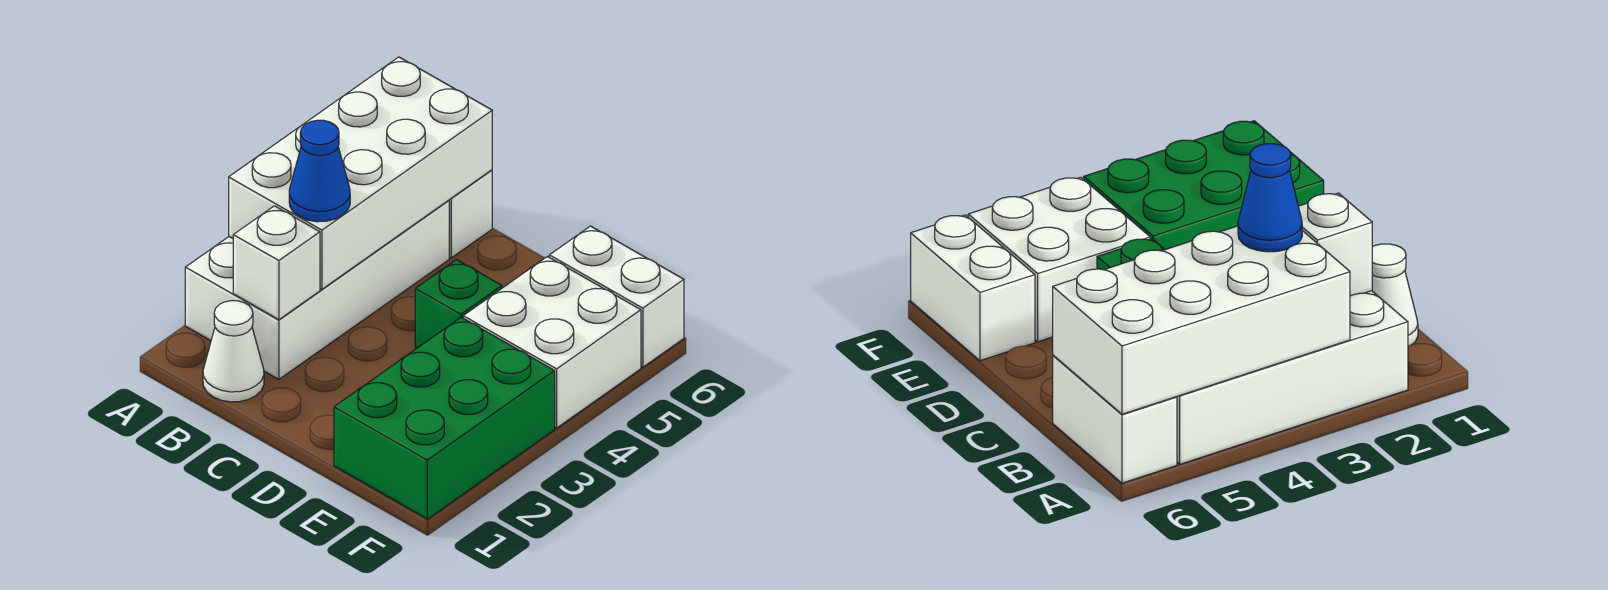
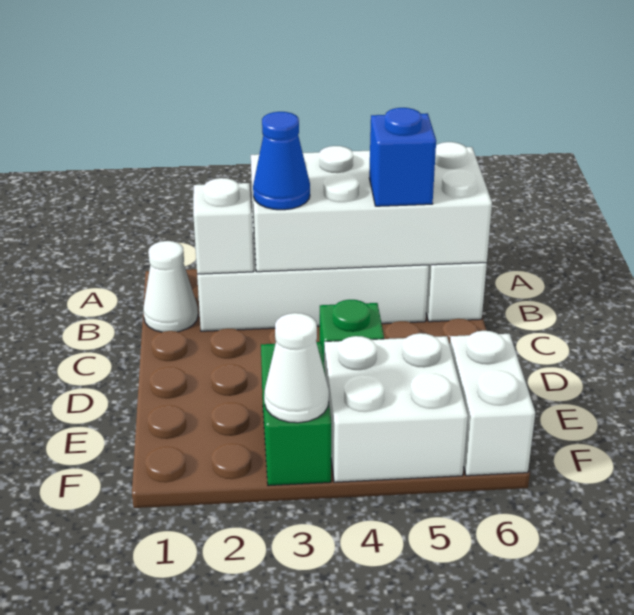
none -> blue brick B5 level 3
green brick E1:F3 level 1 -> green brick E3:F3 level 1
none -> white cone F3 level 2

